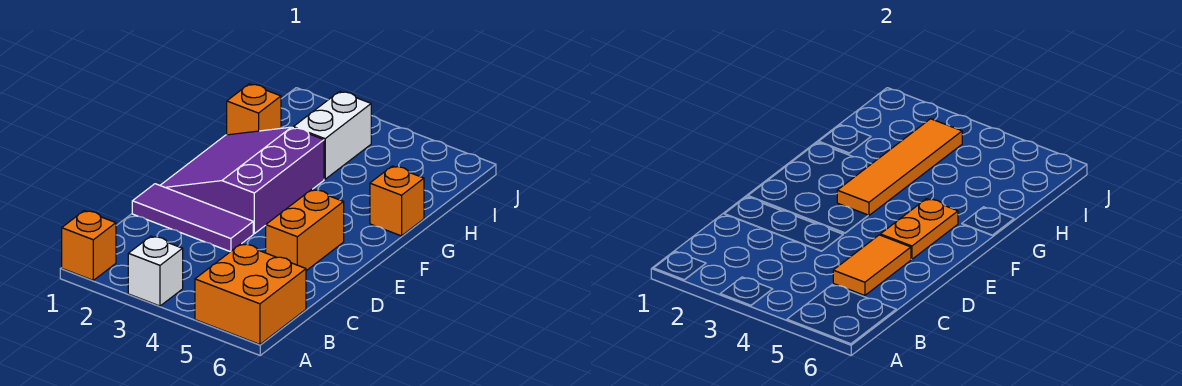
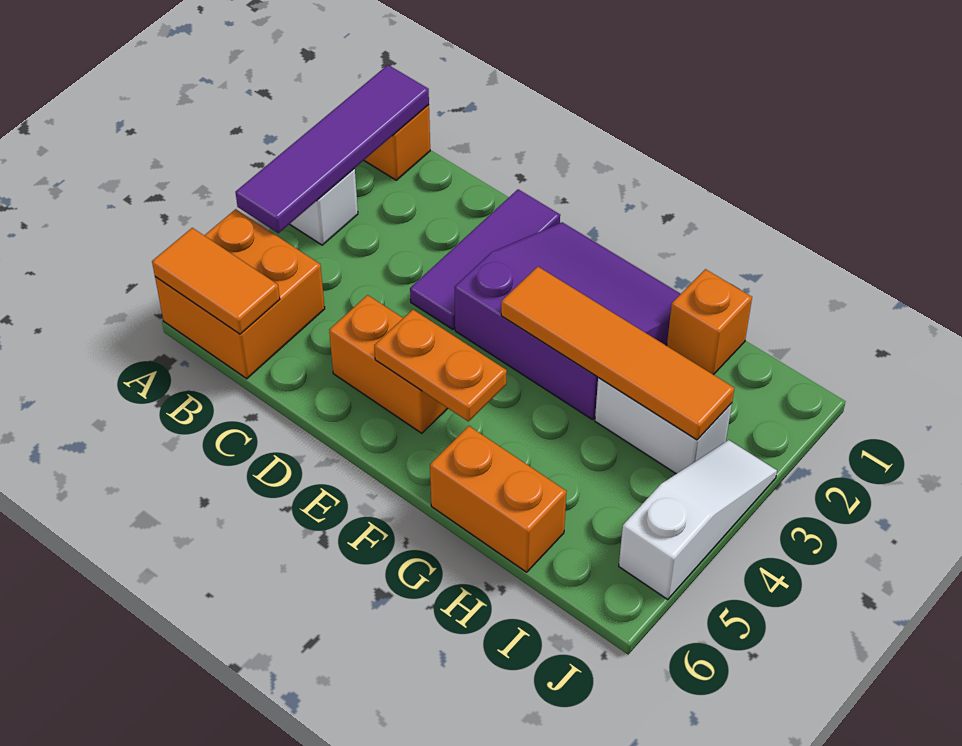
none -> purple tile A1:A4 level 2
orange tile C5:D5 level 2 -> orange tile A6:B6 level 2
orange brick G6 level 1 -> orange brick G6:H6 level 1
none -> white slope J3:J5 level 1 top 5

